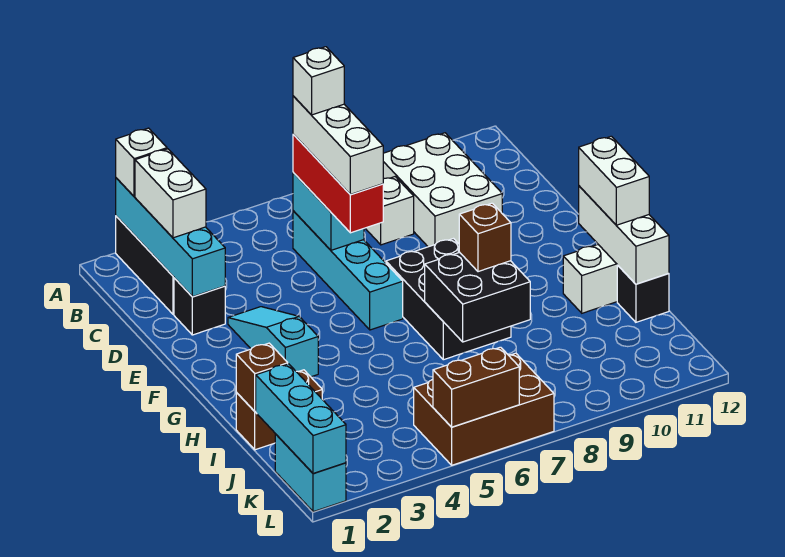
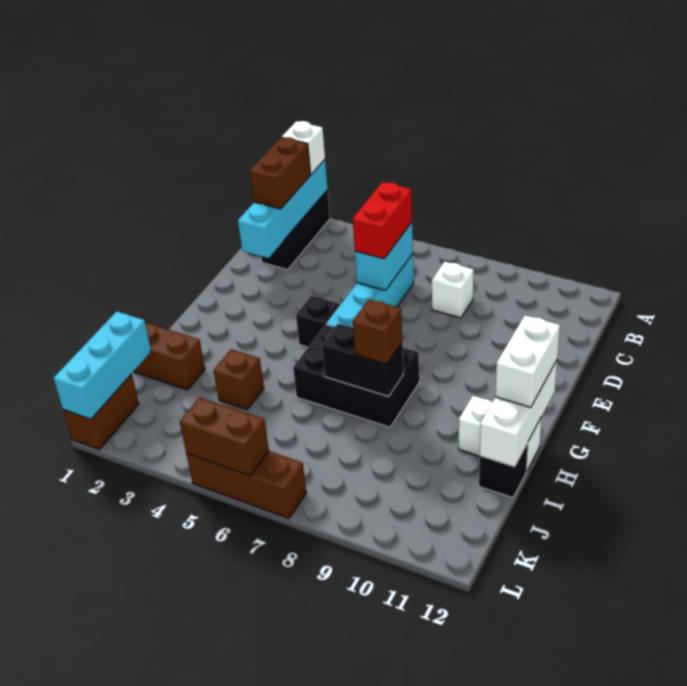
white brick B2:C2 level 3 -> brown brick B2:C2 level 3
white brick B9:D10 level 1 -> none
red brick C6:E6 level 3 -> red brick C6:D6 level 3
white brick C6:E6 level 4 -> none
white brick C6 level 5 -> none
black brick D2 level 1 -> black brick F5 level 1
cyan slope E3:G3 level 1 top G -> none
black brick F7:H8 level 1 -> black brick G6:H8 level 1
black brick H7:I8 level 2 -> black brick H7:H8 level 2
brown brick I1 level 2 -> brown brick I4 level 1
cyan brick K1:L1 level 1 -> brown brick K1:L1 level 1
brown brick K5:L7 level 1 -> brown brick L5:L7 level 1

